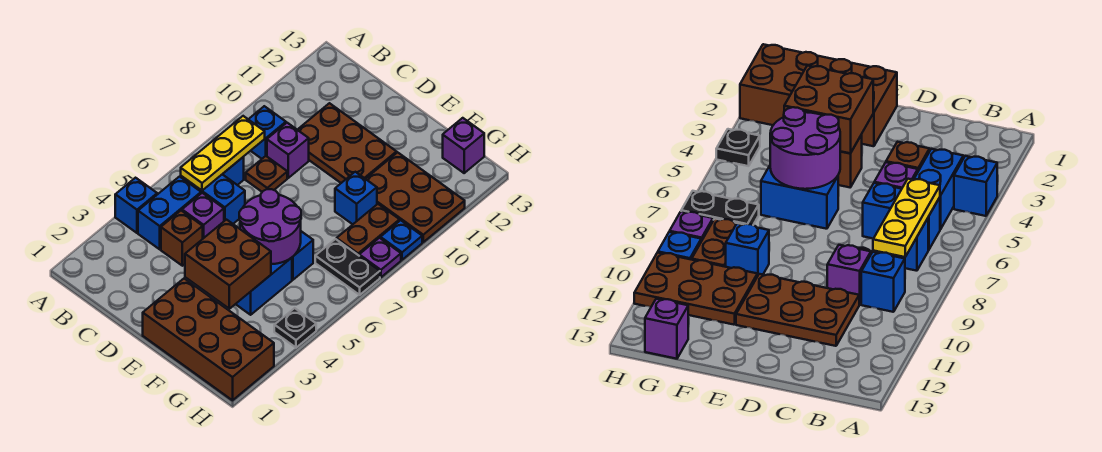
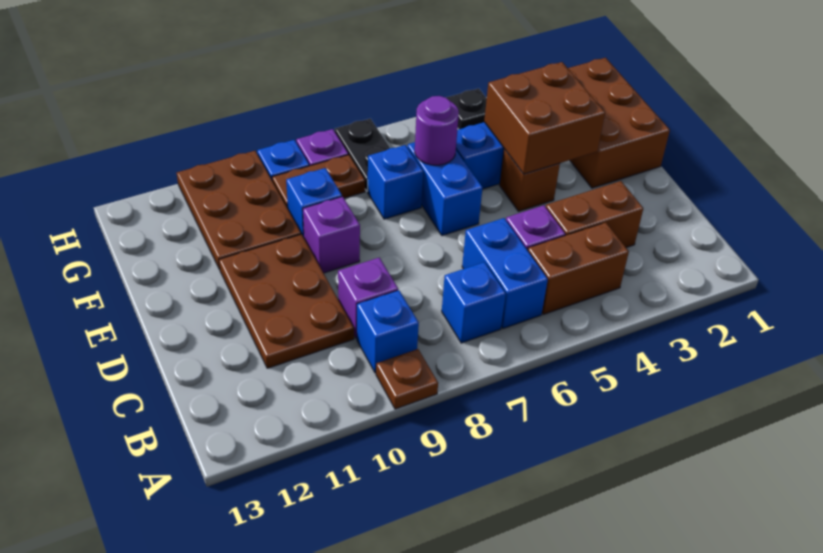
blue brick A4 level 1 -> blue brick F7 level 1
blue brick B4:B5 level 1 -> brown brick B4:B5 level 1
yellow plate B6:B8 level 2 -> none
brown brick C4 level 1 -> brown brick C3:C4 level 1
brown plate C8 level 1 -> brown plate A9 level 1
brown brick E1:H2 level 1 -> brown brick E1:G2 level 1
purple round brick E5:F6 level 2 -> purple round brick F6 level 2
purple brick G13 level 1 -> purple brick E9 level 1

